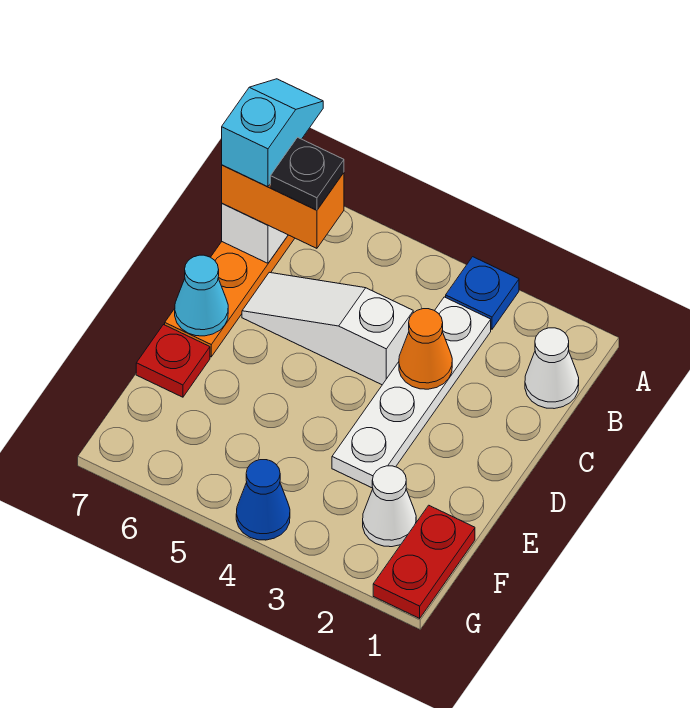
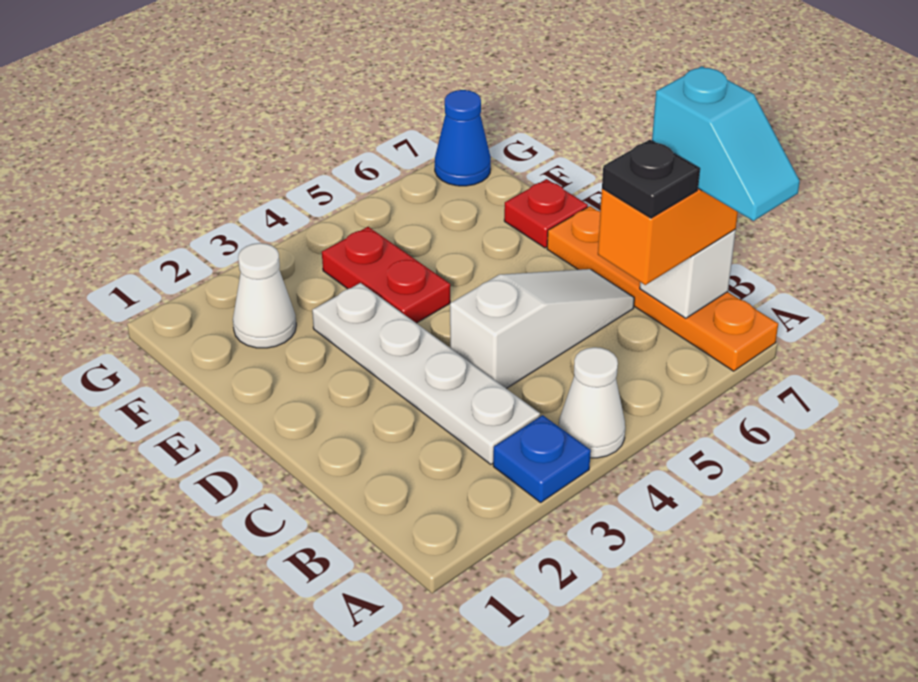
white cone B1 level 1 -> white cone A4 level 1
orange cone C3 level 2 -> none
cyan cone D7 level 2 -> none
red plate F1:G1 level 1 -> red plate E4:F4 level 1
blue cone G4 level 1 -> blue cone G7 level 1

